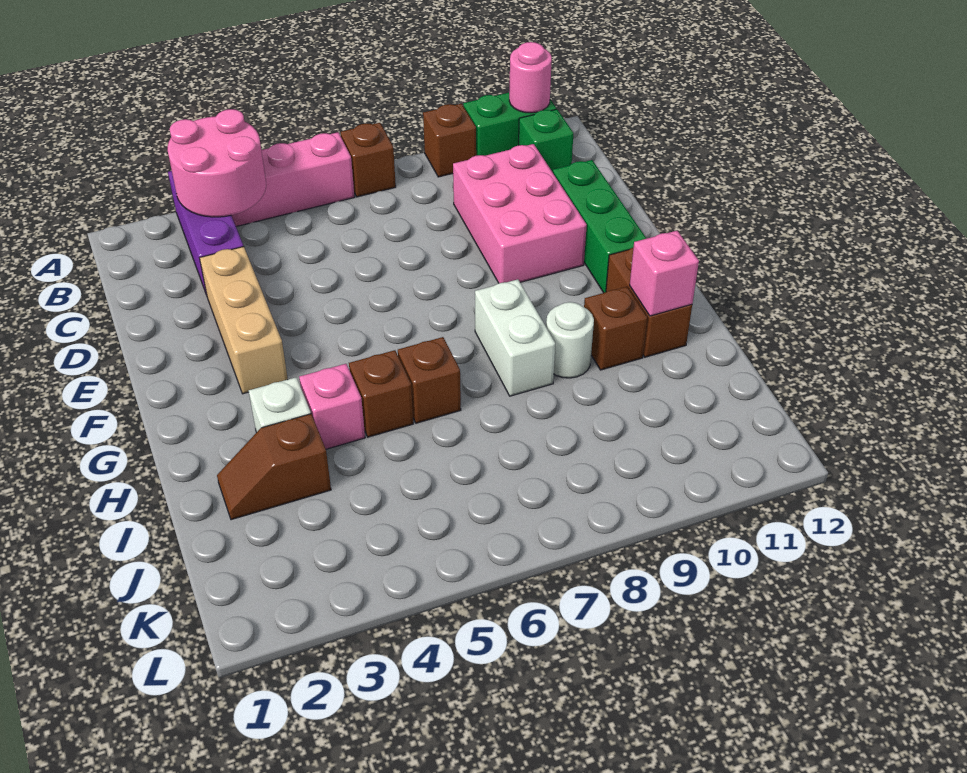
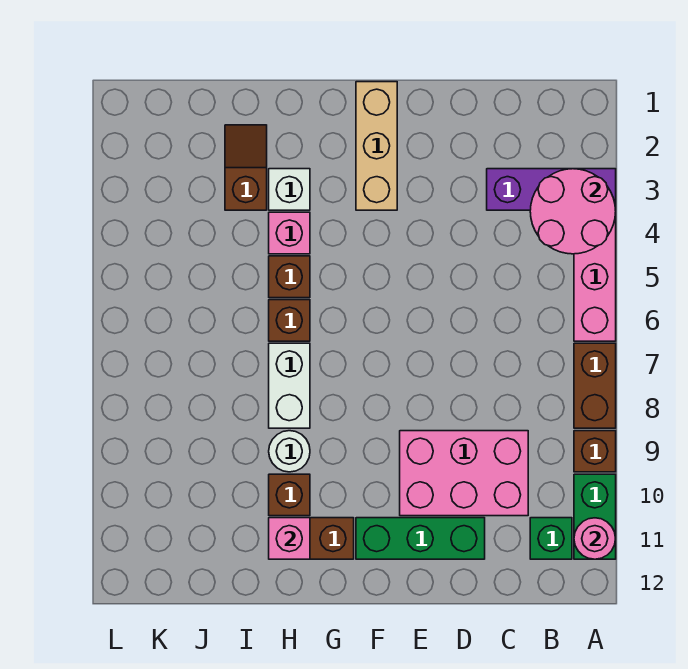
brown brick A7 level 1 -> brown brick A7:A8 level 1
tan brick D3:F3 level 1 -> tan brick F1:F3 level 1
white brick G8:H8 level 1 -> white brick H7:H8 level 1

